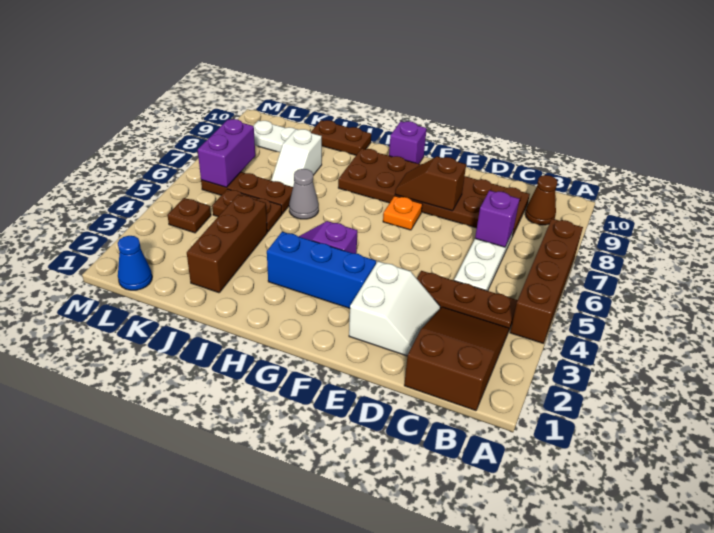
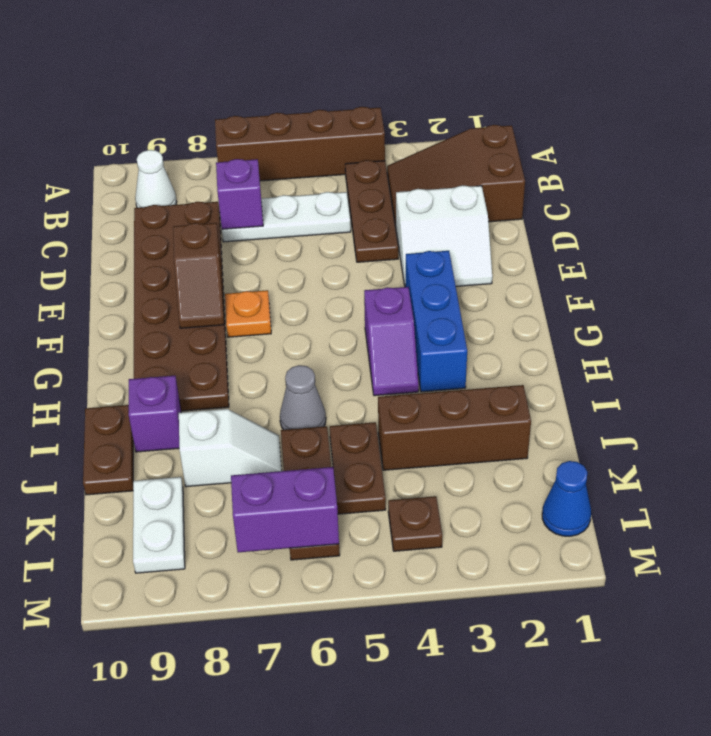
brown cone B9 level 1 -> white cone B9 level 1
white slope D2:E3 level 1 top E -> white slope D2:E3 level 1 top D
purple brick G10 level 1 -> purple brick I9 level 1

